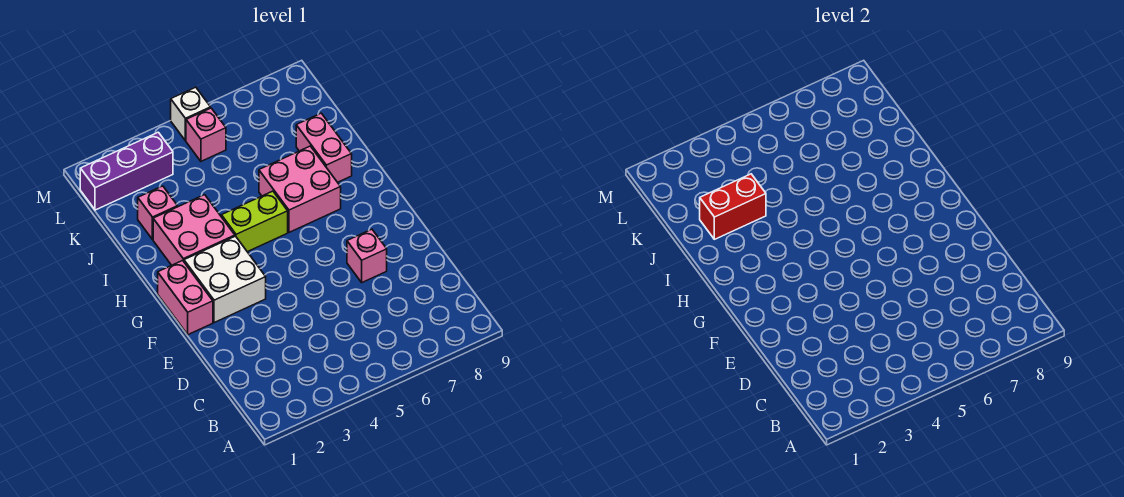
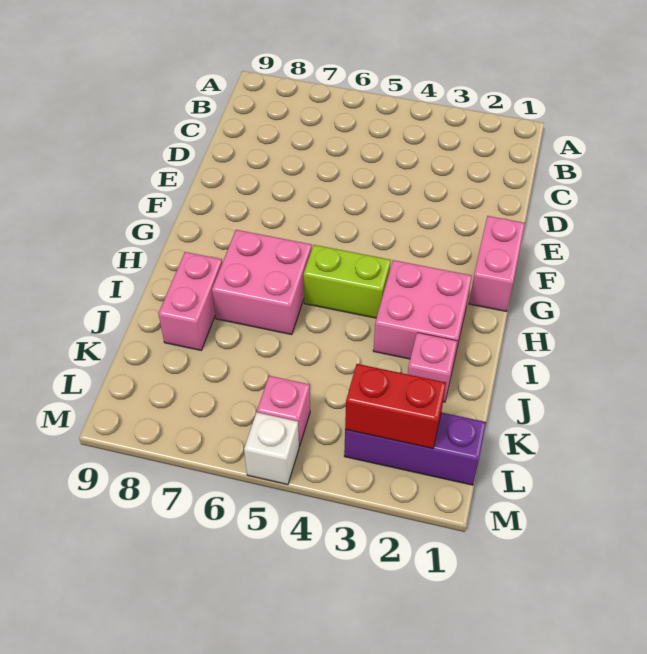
pink brick E7 level 1 -> none
white brick F2:G3 level 1 -> none
red brick J2:J3 level 2 -> red brick L2:L3 level 2

